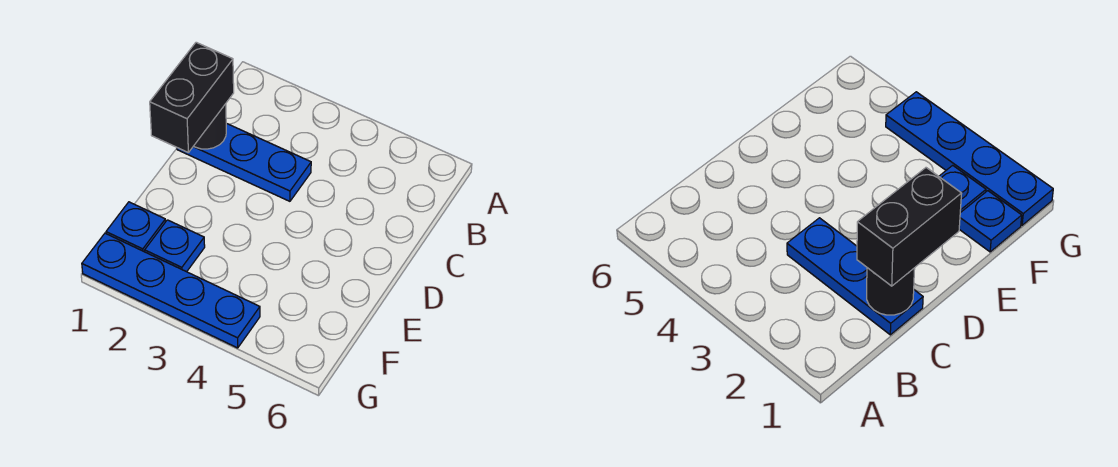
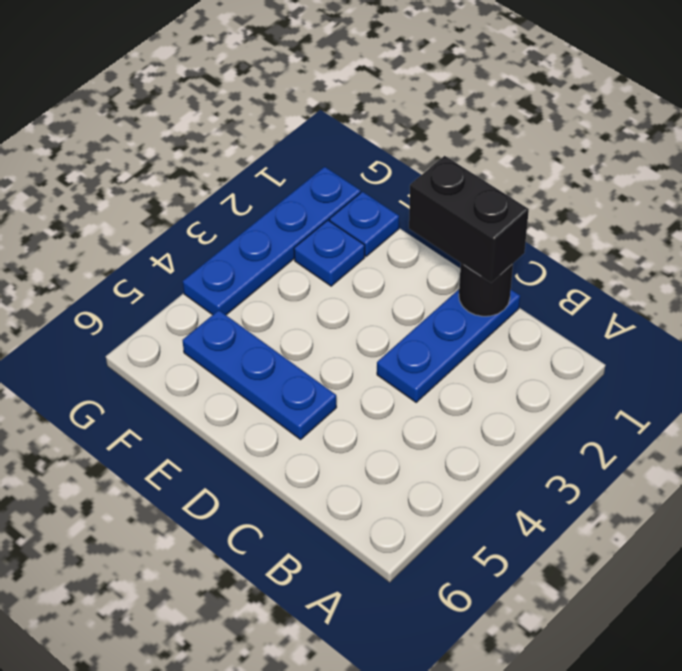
none -> blue plate D5:F5 level 1

